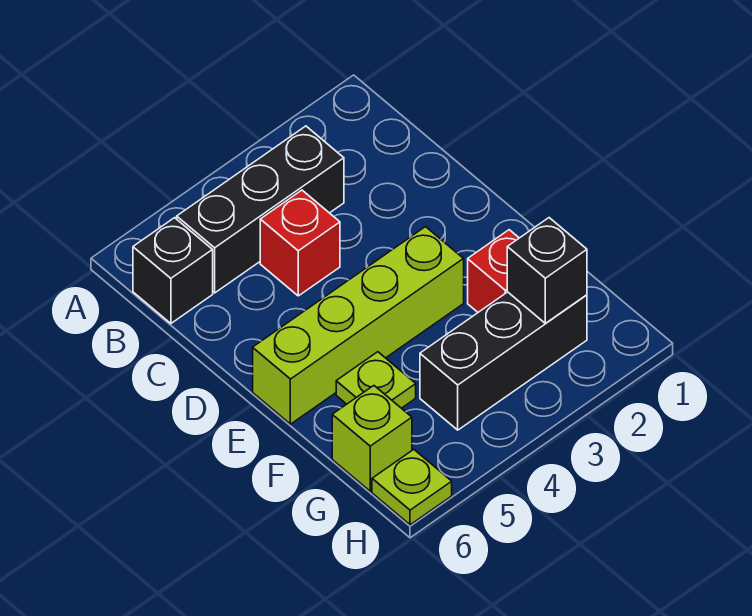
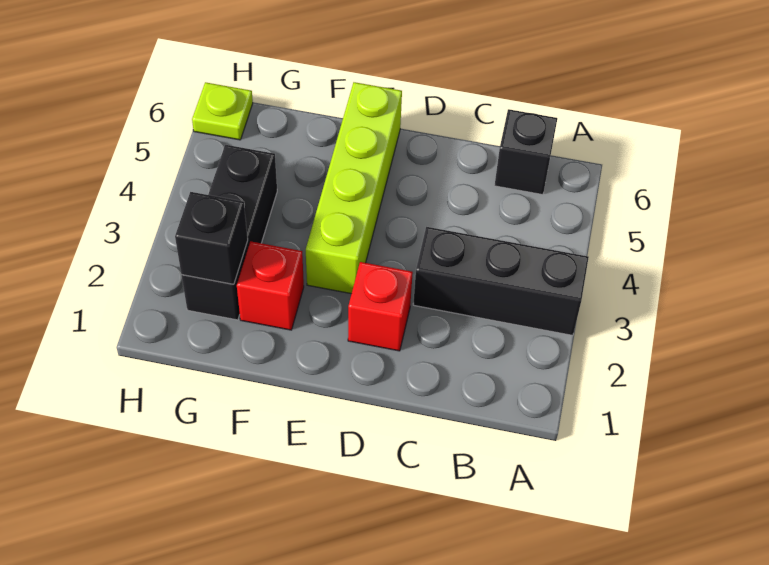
black brick B3:B5 level 1 -> black brick A3:C3 level 1
red brick C4 level 1 -> red brick D2 level 1
lime plate F5 level 1 -> none
lime brick G6 level 1 -> none

